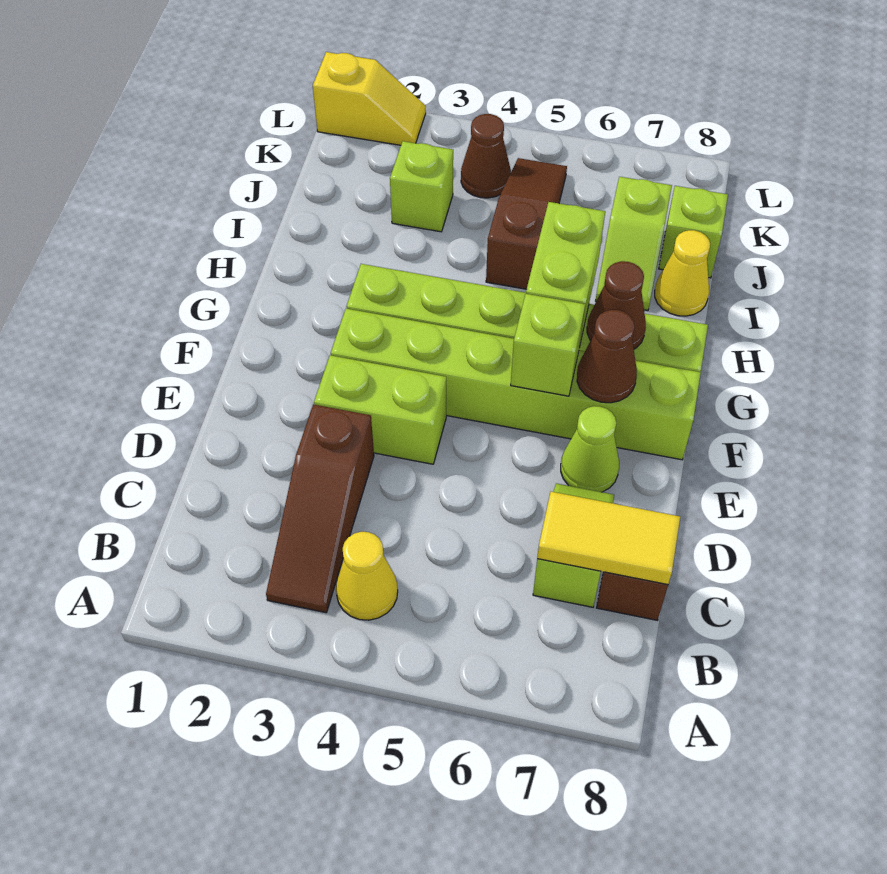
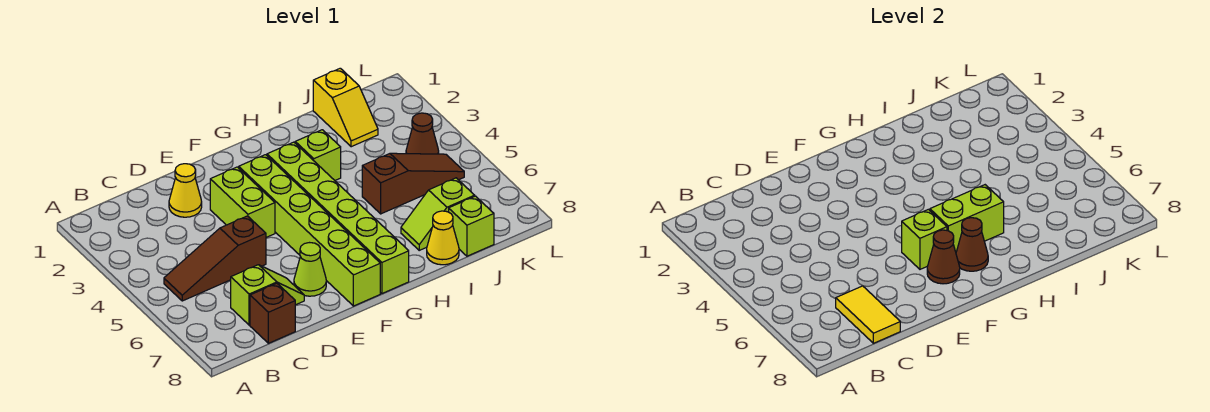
brown slope B3:D3 level 1 top D -> brown slope B5:D5 level 1 top D
yellow cone B4 level 1 -> yellow cone D2 level 1
lime brick J3 level 1 -> lime brick H3 level 1
yellow slope L1:L2 level 1 top 1 -> yellow slope J1:J2 level 1 top 1

